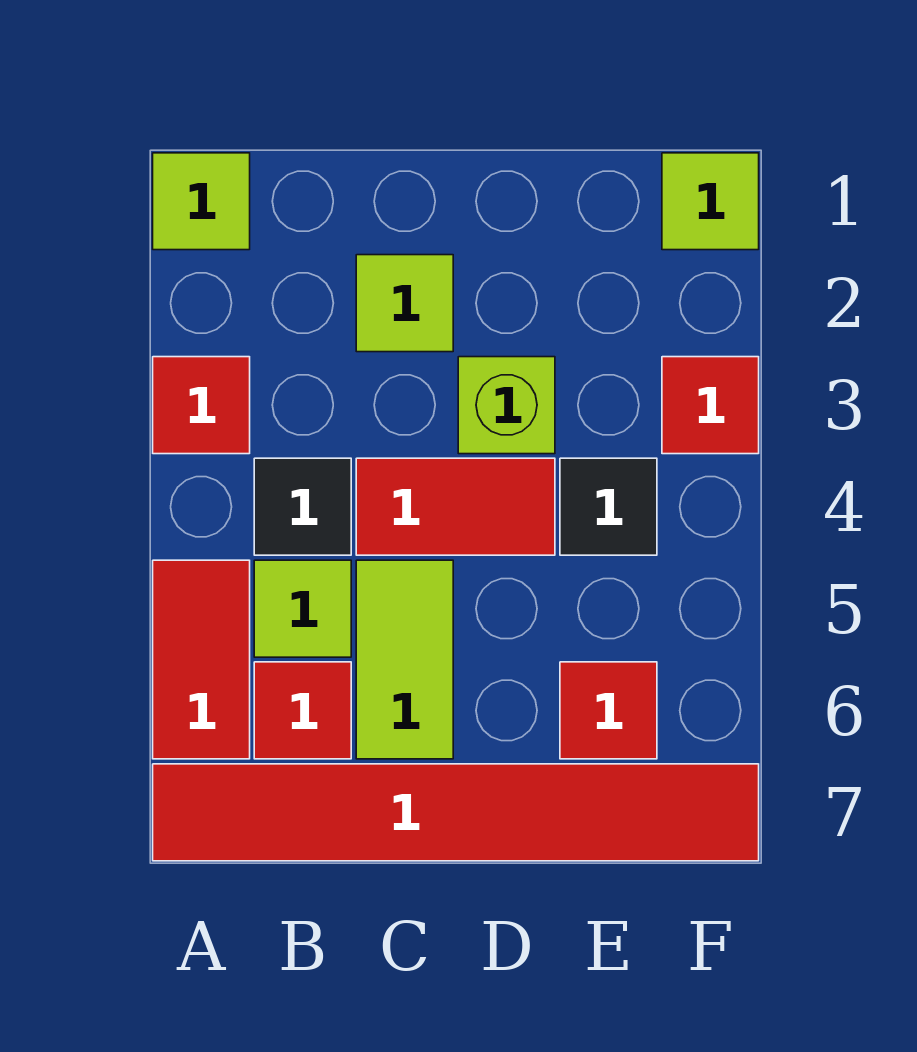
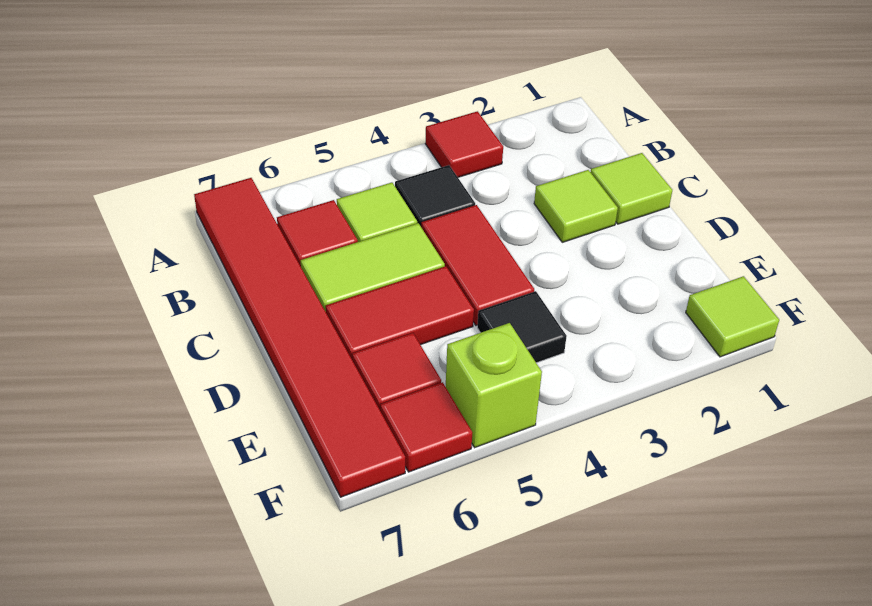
lime tile A1 level 1 -> lime tile C1 level 1
red tile A5:A6 level 1 -> red tile D5:D6 level 1
lime brick D3 level 1 -> lime brick F5 level 1
red tile F3 level 1 -> red tile F6 level 1

